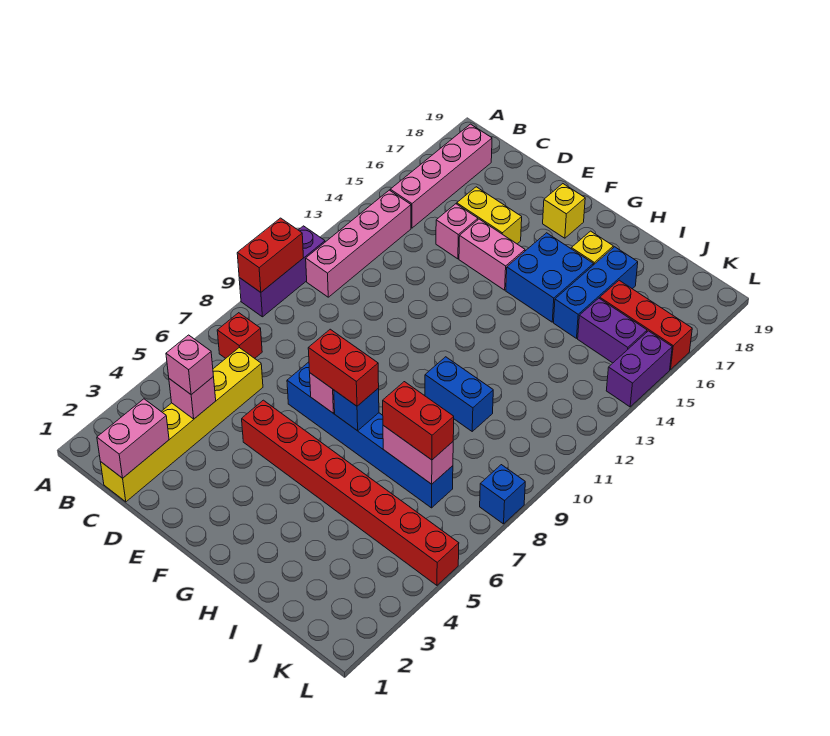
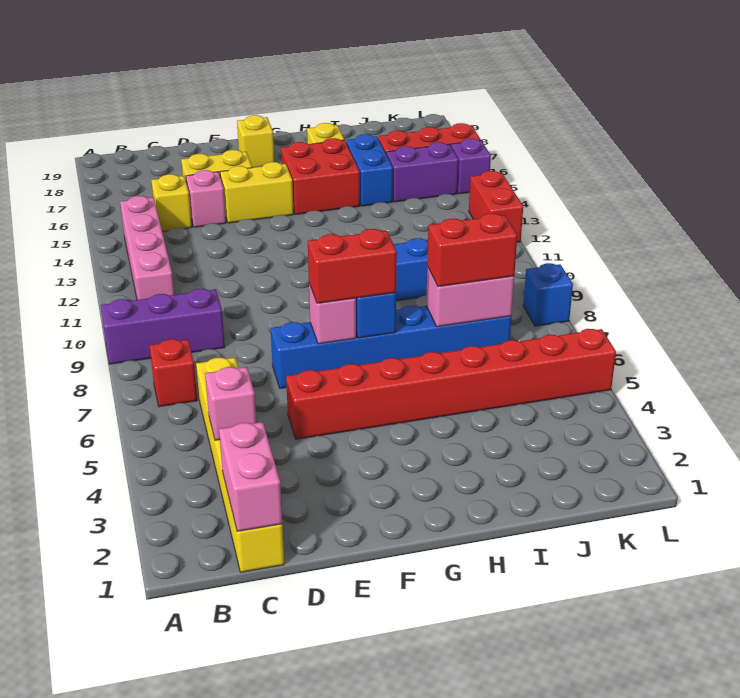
purple brick A9:A11 level 1 -> purple brick A9:C9 level 1
red brick A9:A10 level 2 -> red brick L12:L13 level 1
pink brick B15:B18 level 1 -> none
pink brick C4 level 3 -> none
none -> yellow brick C15 level 1
pink brick E15:F15 level 1 -> yellow brick E15:F15 level 1
blue brick G15:H16 level 1 -> red brick G15:H16 level 1
blue brick I15:I17 level 1 -> blue brick I15:I16 level 1
purple brick L14:L15 level 1 -> purple brick L15 level 1

